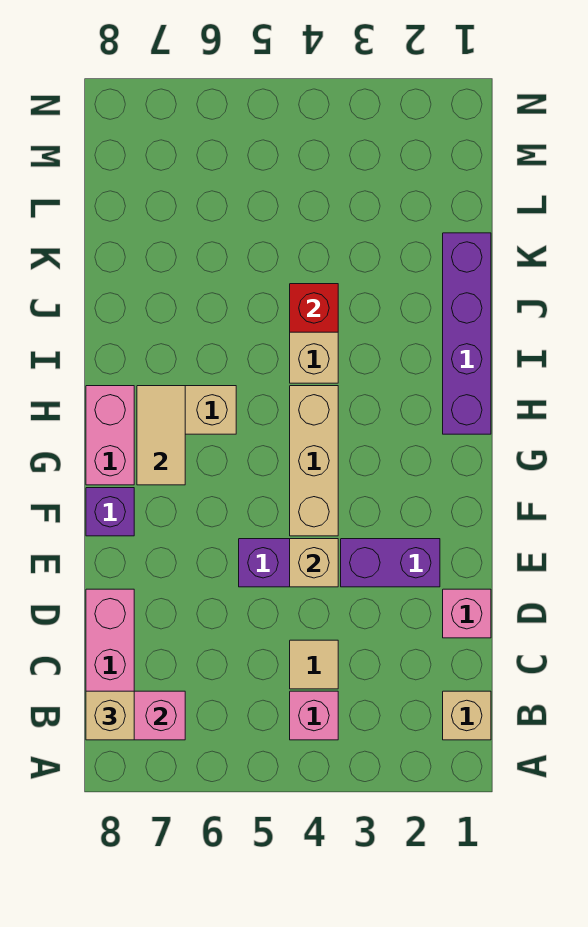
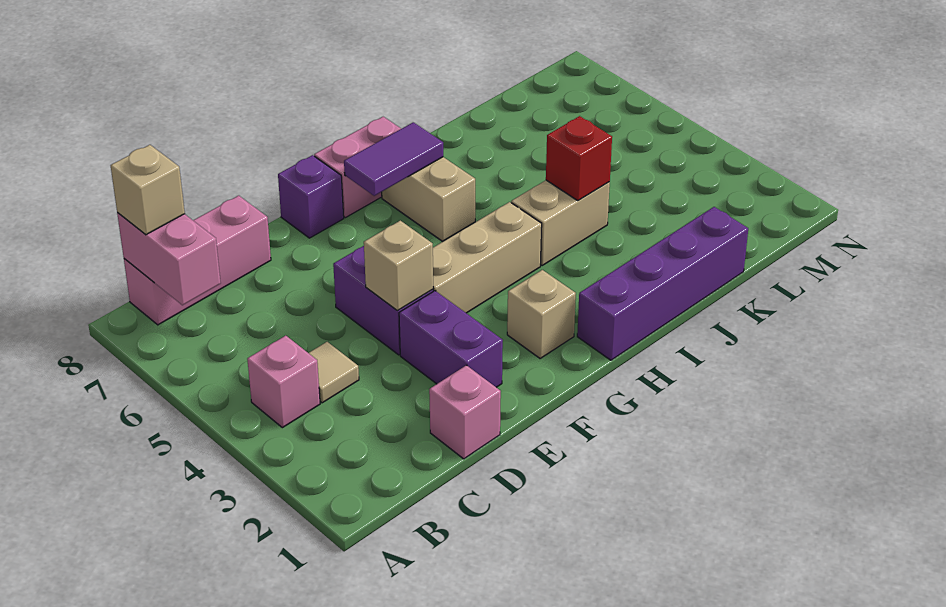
tan brick B1 level 1 -> tan brick G2 level 1
tan tile G7:H7 level 2 -> purple tile G7:H7 level 2

